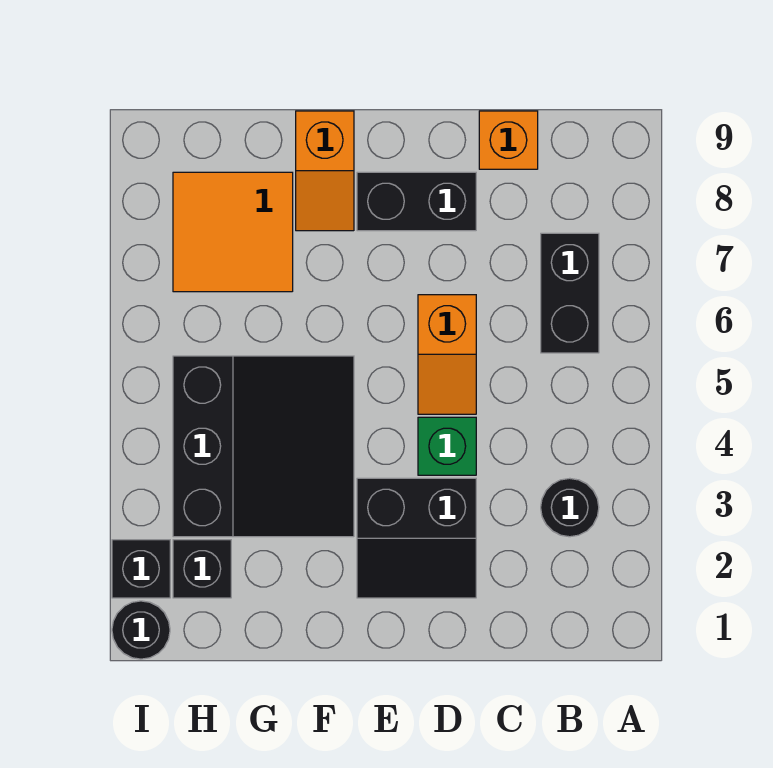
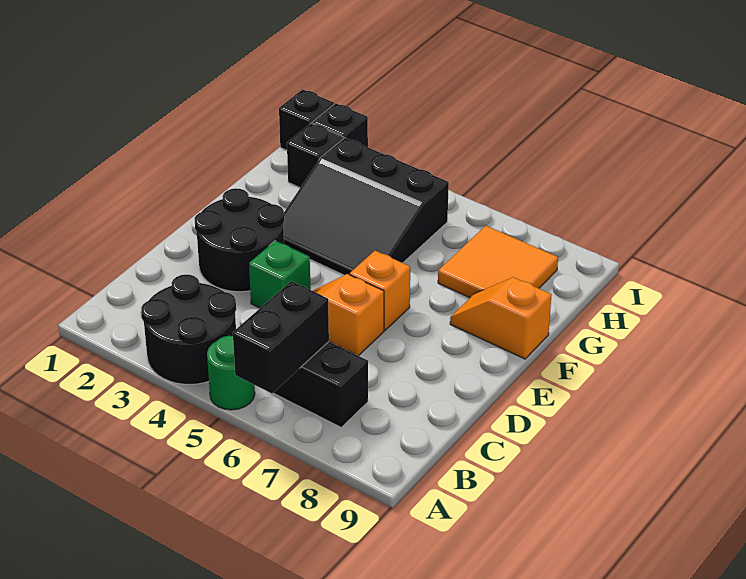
none -> green round brick A5 level 1
black round brick B3 level 1 -> black round brick A3:B4 level 1
orange brick C9 level 1 -> orange brick E6 level 1
black slope D2:E3 level 1 top 3 -> black round brick D2:E3 level 1
black brick D8:E8 level 1 -> black brick A6:B6 level 2
black round brick I1 level 1 -> black brick I1 level 1

